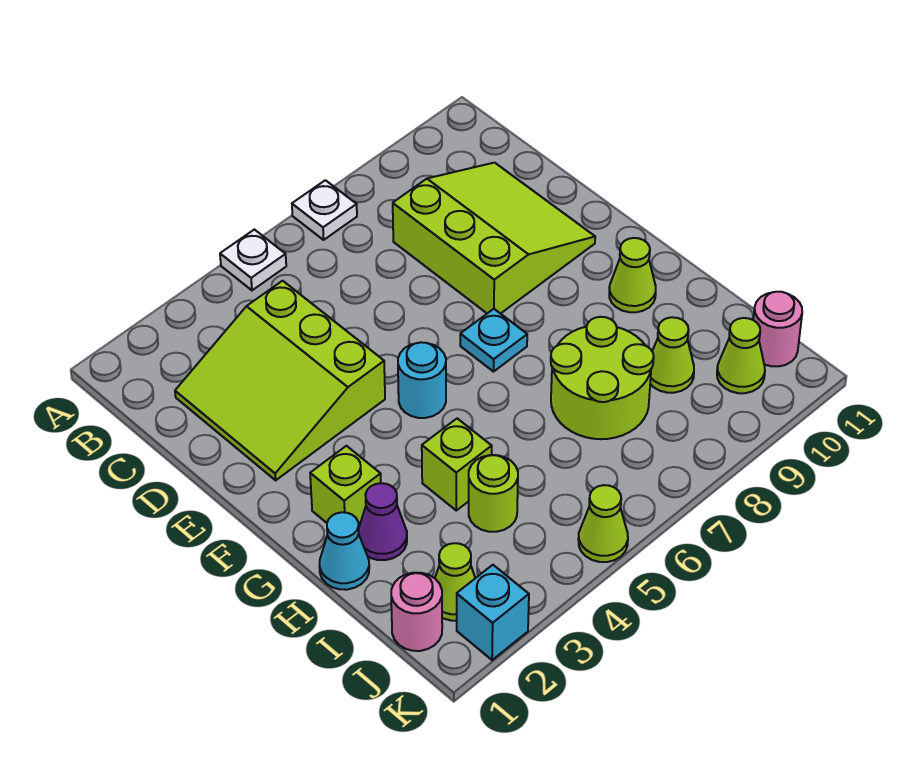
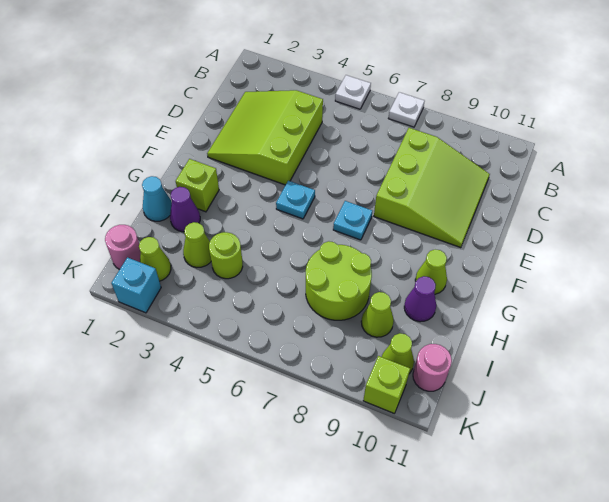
cyan round brick F5 level 1 -> cyan plate F5 level 1
lime brick H4 level 1 -> lime brick K10 level 1
none -> purple cone H10 level 1
lime cone K5 level 1 -> lime cone I3 level 1

